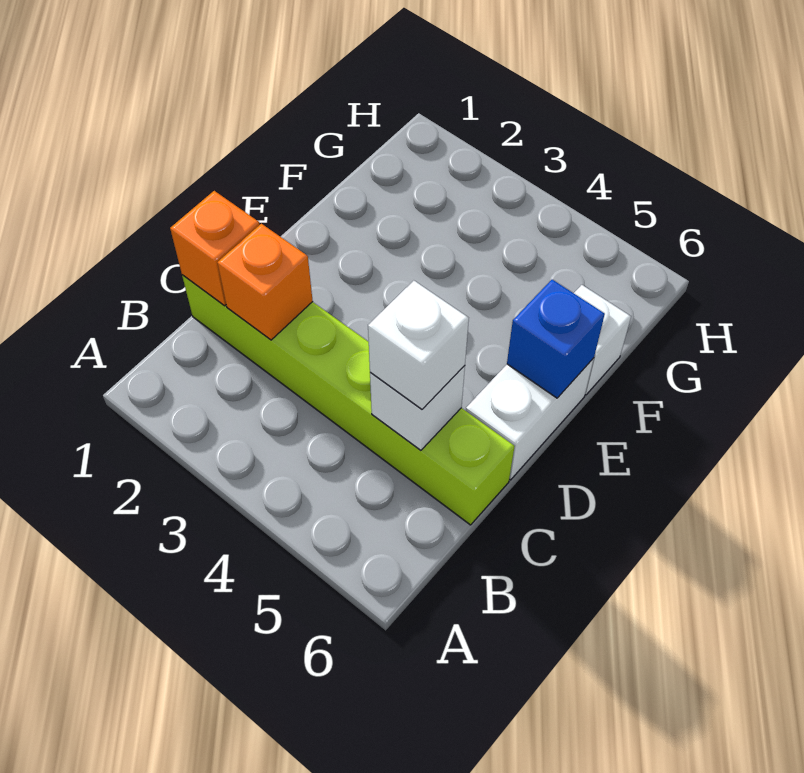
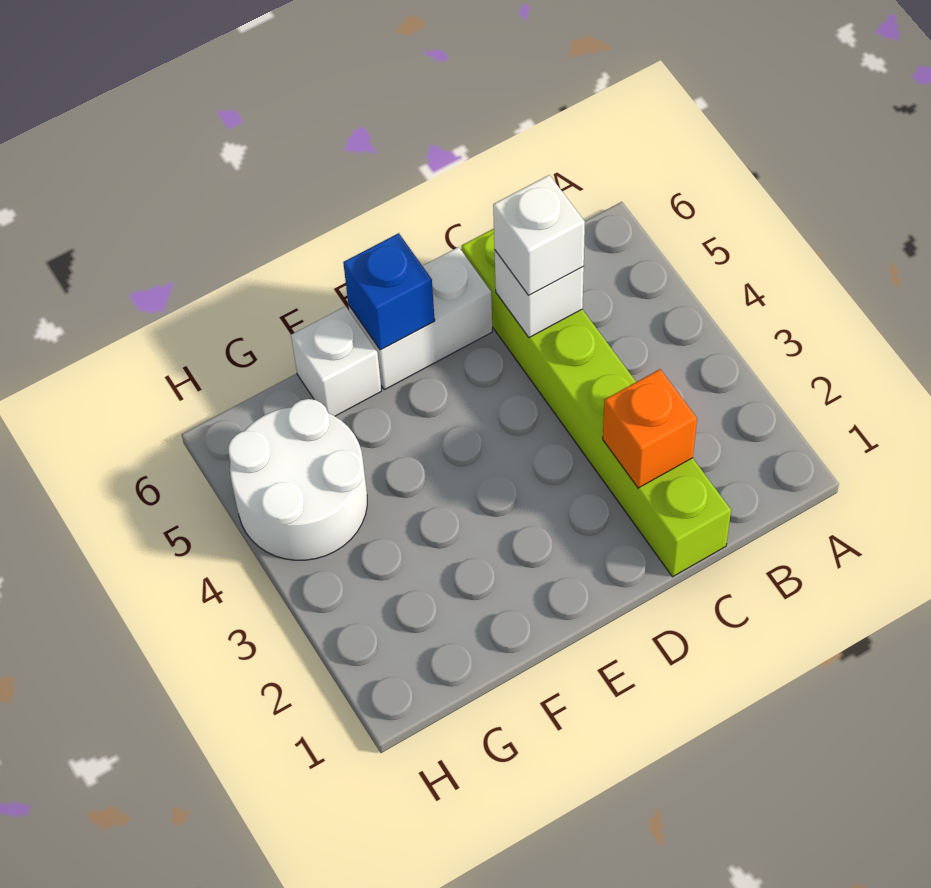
orange brick C1 level 2 -> none
none -> white round brick G4:H5 level 1

